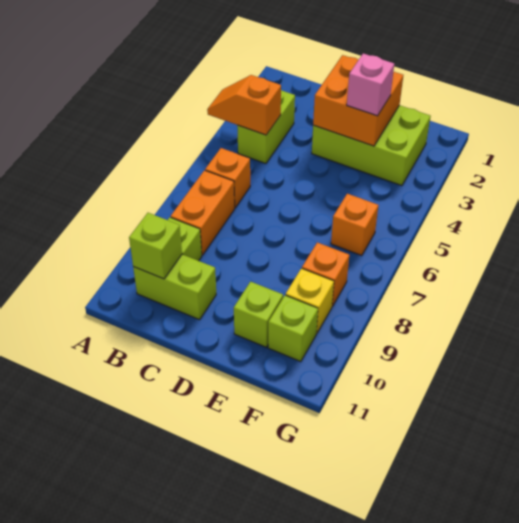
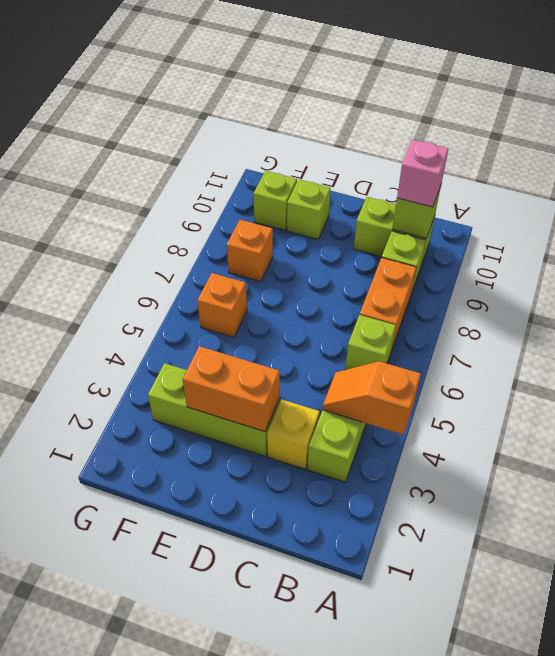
orange slope A4:B4 level 2 top B -> orange slope A4:B4 level 2 top A
orange brick B6 level 1 -> lime brick B6 level 1
lime brick D2:F3 level 1 -> lime brick D3:F3 level 1
orange brick D2:E3 level 2 -> orange brick D3:E3 level 2
pink brick E3 level 3 -> pink brick B10 level 3
yellow brick F9 level 1 -> yellow brick C3 level 1

